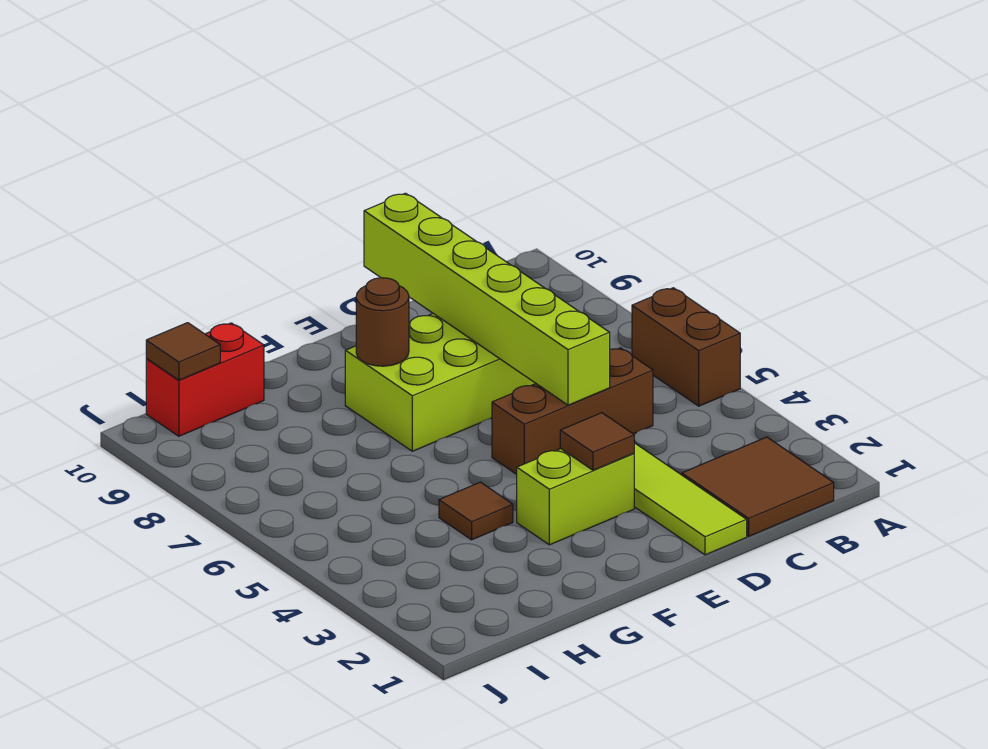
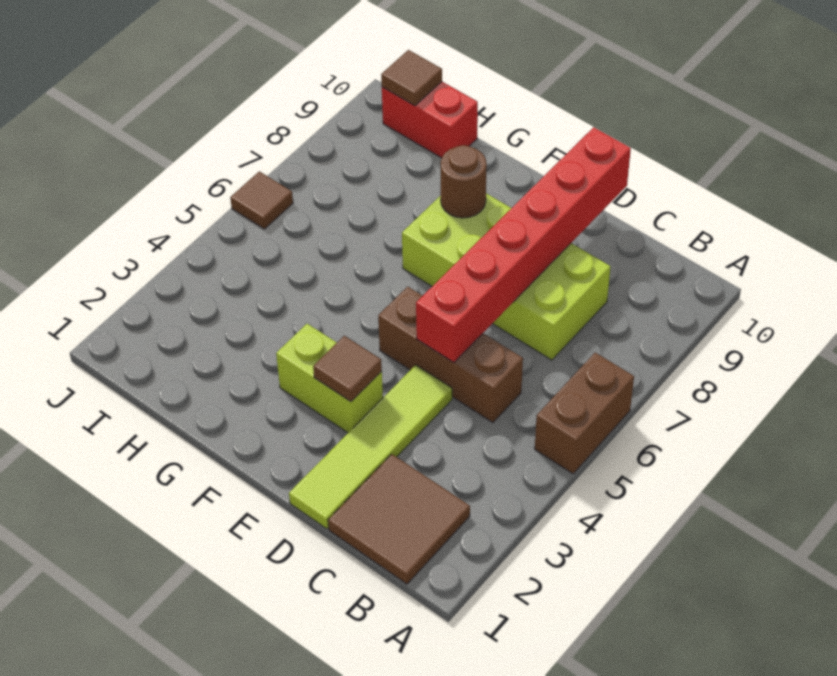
lime brick D5:D10 level 2 -> red brick D5:D10 level 2
brown tile G4 level 1 -> brown tile J6 level 1

